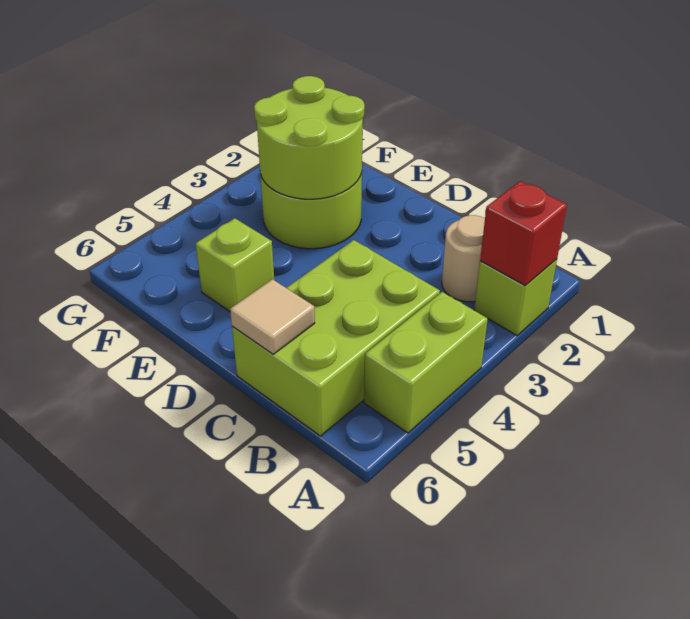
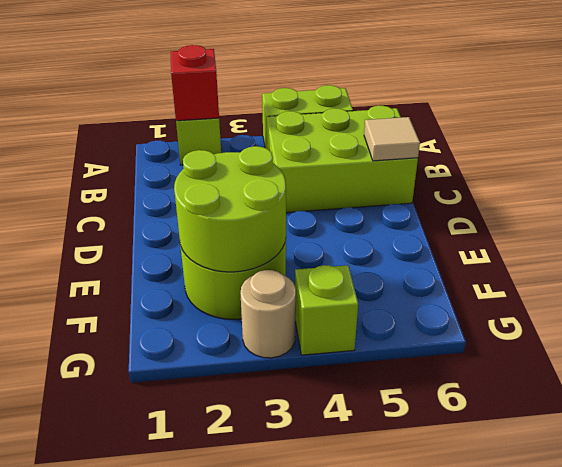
tan round brick B2 level 1 -> tan round brick G3 level 1
lime brick E5 level 1 -> lime brick G4 level 1

